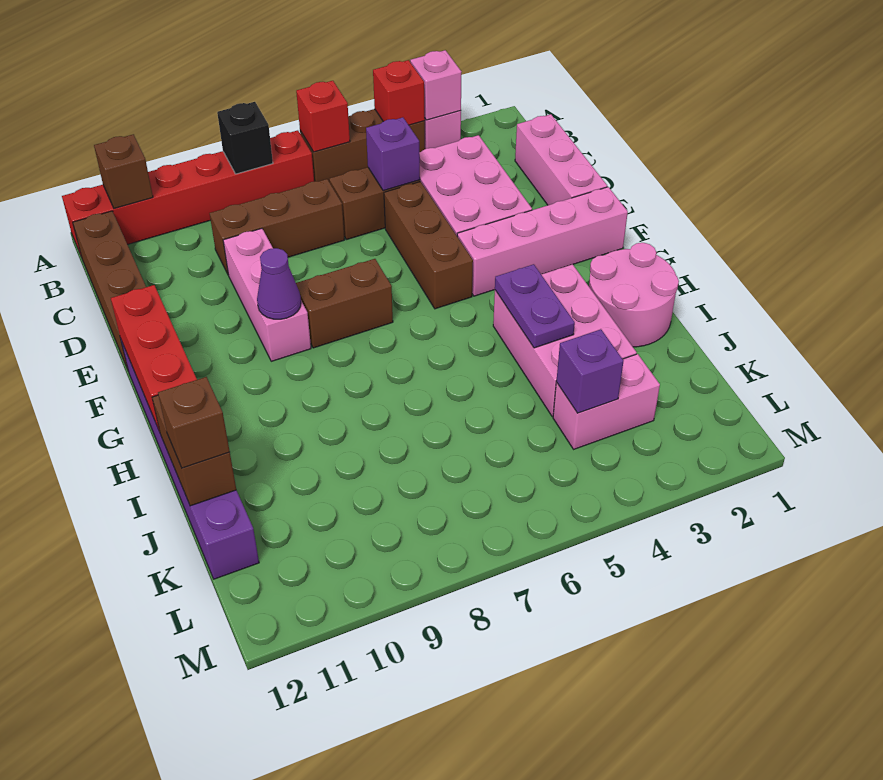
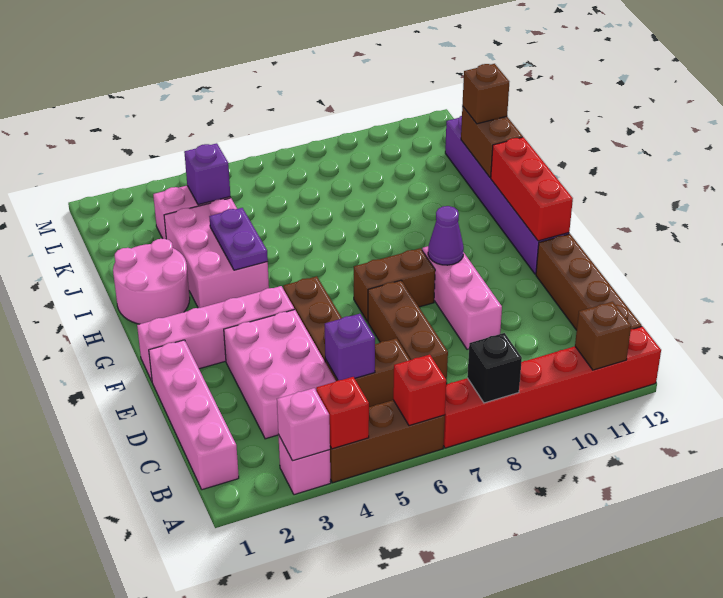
pink brick C1:E1 level 1 -> pink brick B1:E1 level 1
brown brick C7:C9 level 1 -> brown brick C7:E7 level 1

